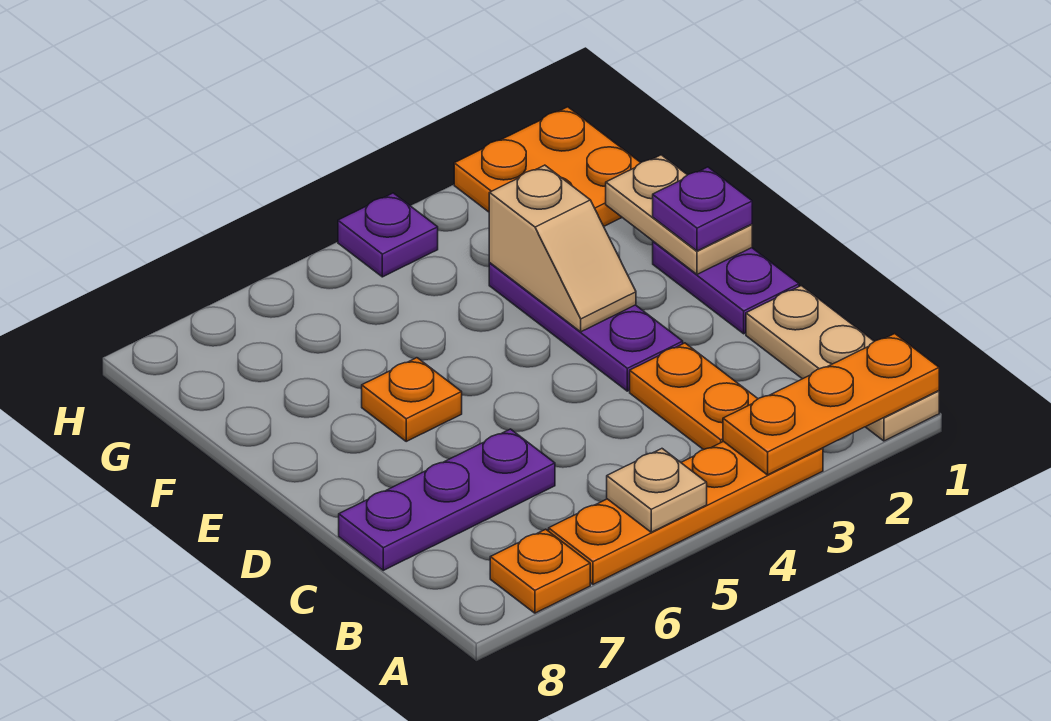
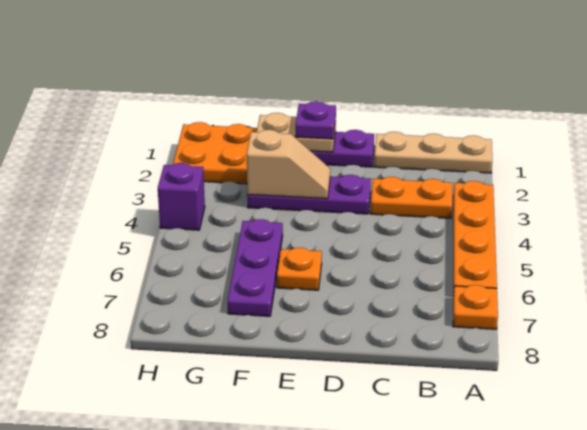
orange plate A1:A3 level 2 -> none
tan plate A5 level 2 -> none
purple plate C6:C8 level 1 -> purple plate F5:F7 level 1
purple plate H4 level 1 -> purple brick H4 level 1

